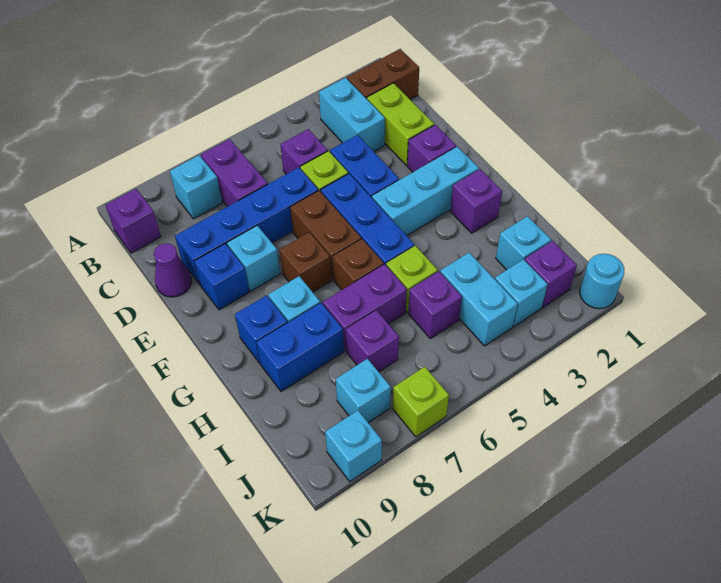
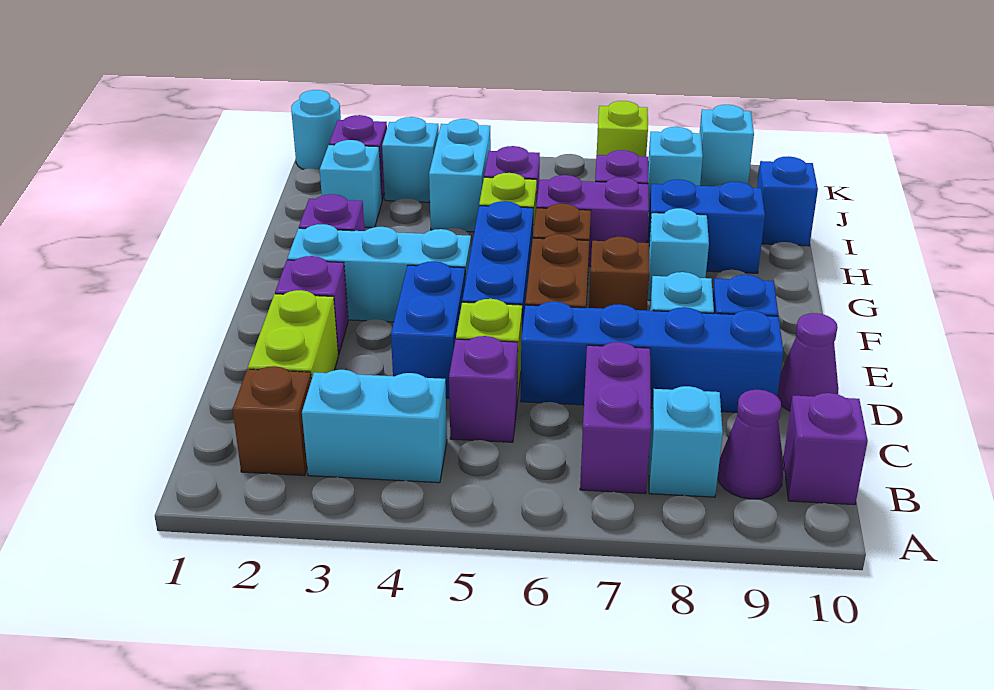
brown brick B1:B2 level 1 -> brown brick B2 level 1
cyan brick B3:C3 level 1 -> cyan brick B3:B4 level 1
none -> purple cone B9 level 1
blue brick G9 level 1 -> blue brick I10 level 1

